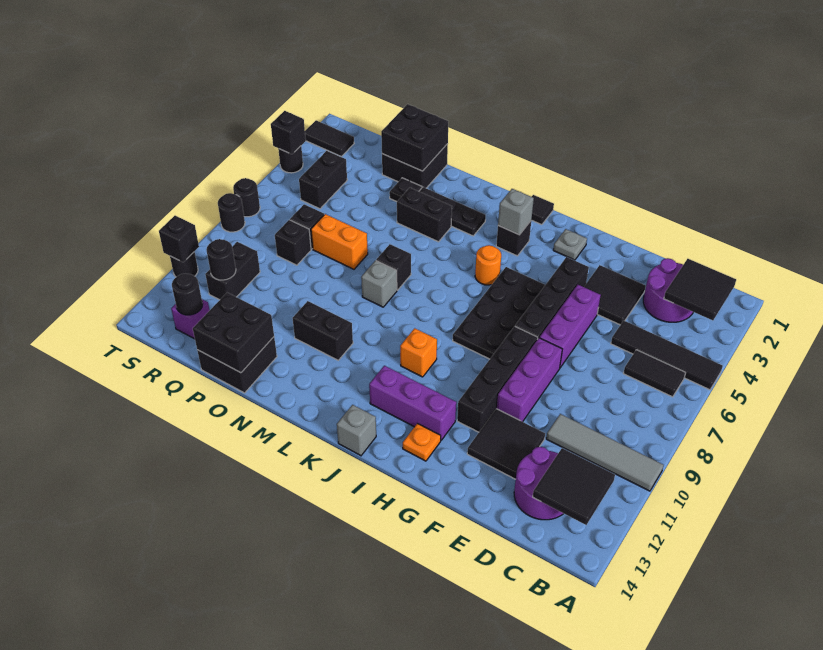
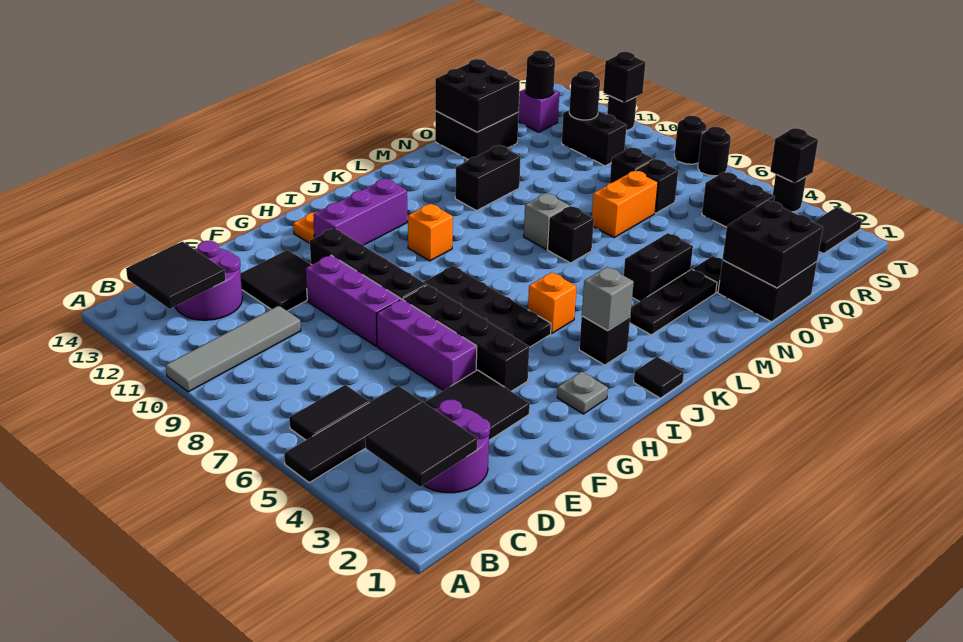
orange round brick J5 level 1 -> orange brick J5 level 1
grey brick J14 level 1 -> none

